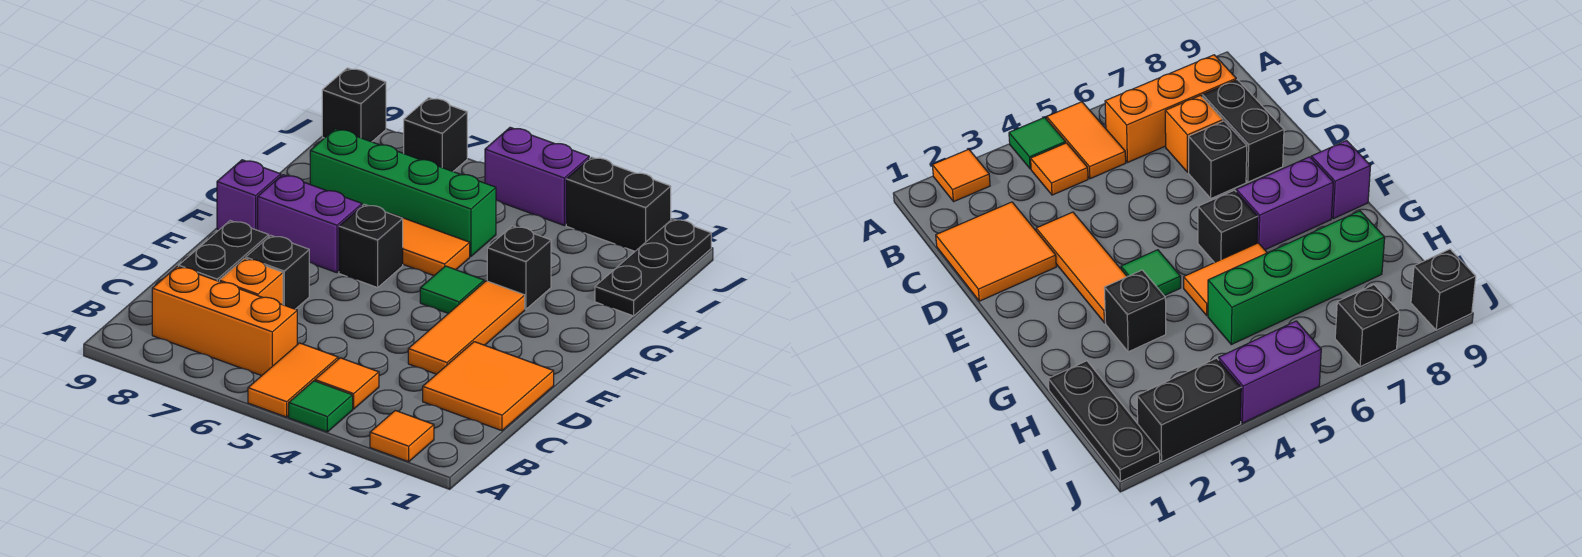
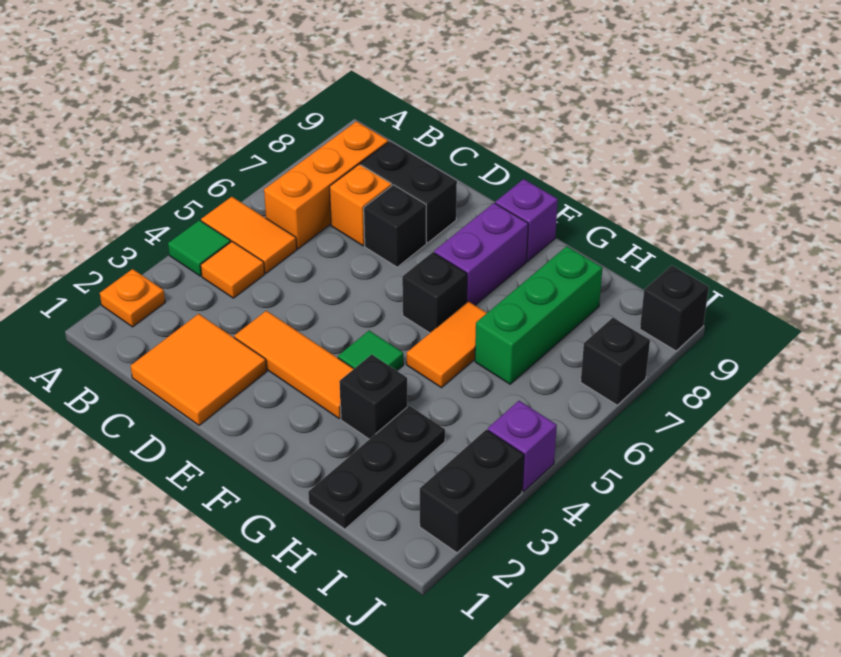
orange tile A2 level 1 -> orange plate A2 level 1
black plate H1:J1 level 1 -> black plate H1:H3 level 1
green brick H5:H8 level 1 -> green brick H6:H8 level 1
purple brick J4:J5 level 1 -> purple brick J4 level 1

